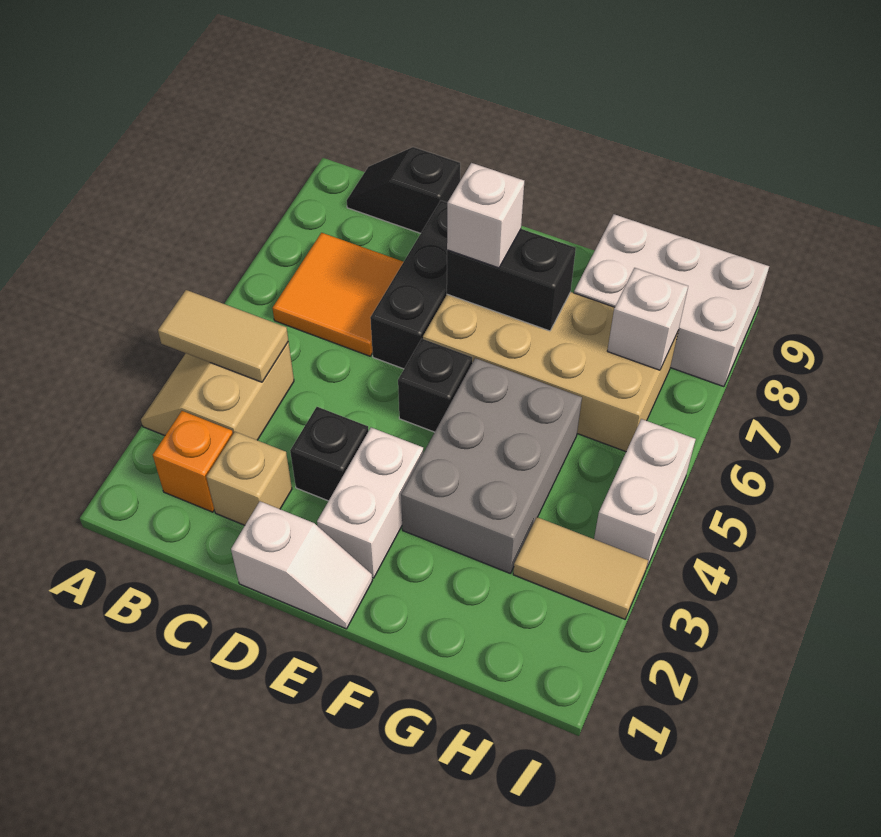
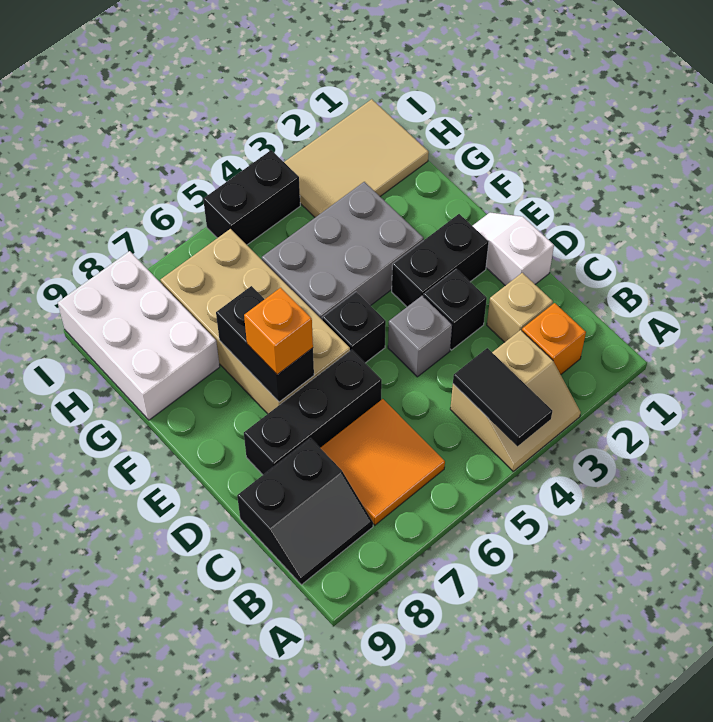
tan tile A4:B4 level 2 -> black tile A4:B4 level 2
black slope B9:C9 level 1 top C -> black slope B8:C9 level 1 top C
none -> grey brick D4 level 1
white brick E2:E3 level 1 -> black brick E2:E3 level 1
white brick E7 level 3 -> orange brick E7 level 3
tan tile H3:I3 level 1 -> tan tile H1:I3 level 1
white brick H7 level 2 -> none
white brick I4:I5 level 1 -> black brick I4:I5 level 1

